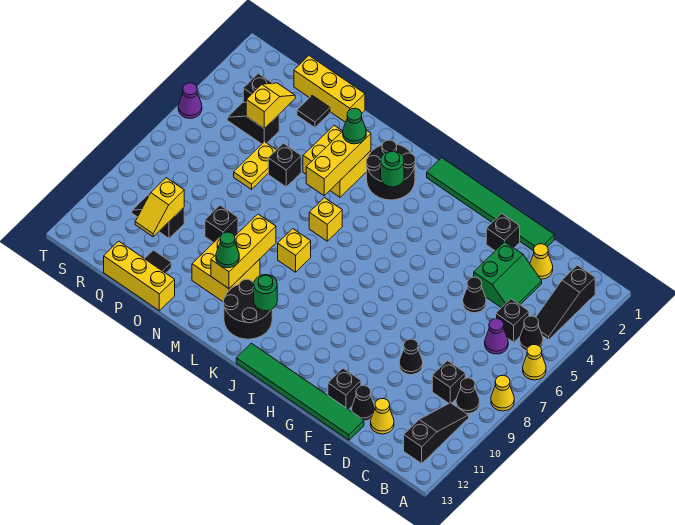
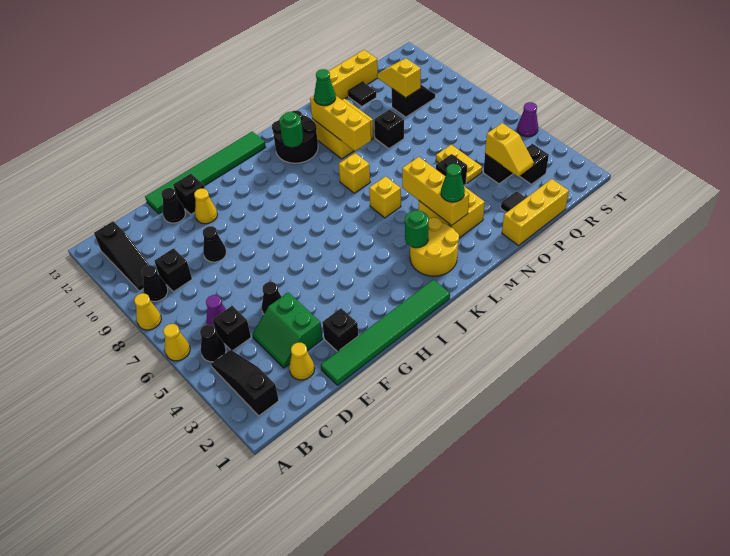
yellow cone D12 level 1 -> yellow cone F11 level 1
black round brick K2:L3 level 1 -> yellow round brick K2:L3 level 1

